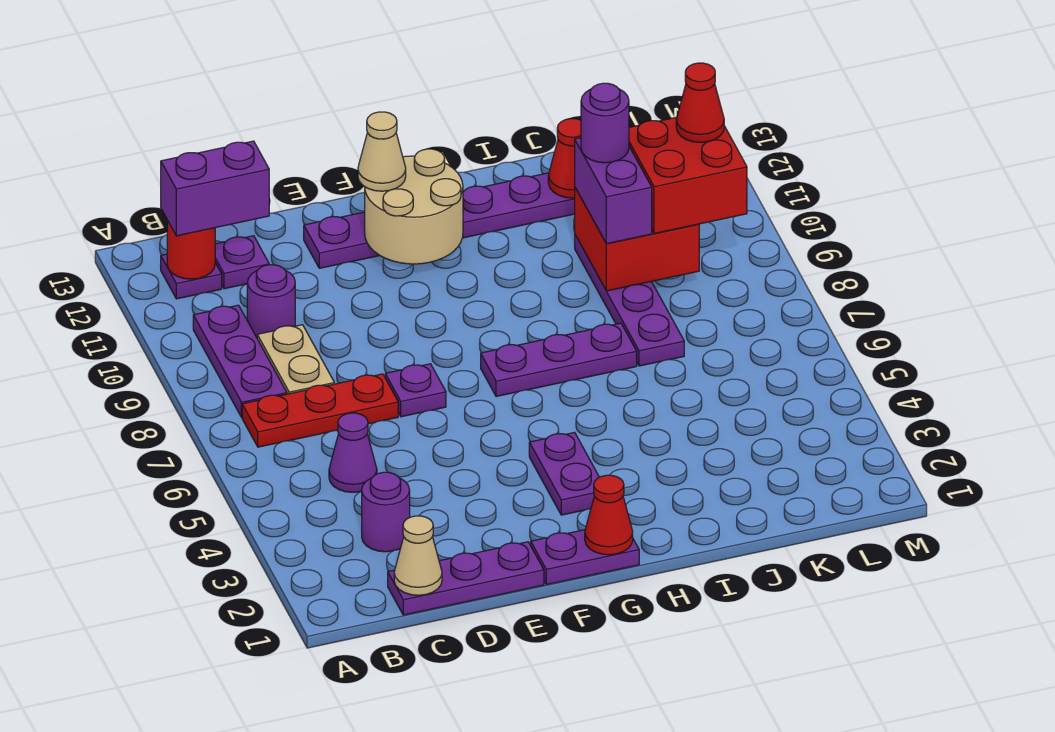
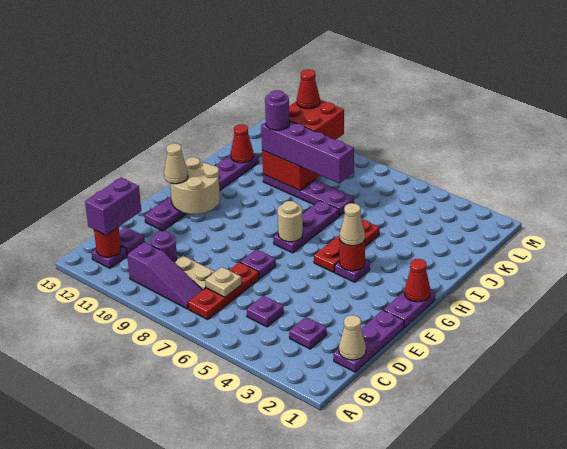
purple plate B8:B10 level 1 -> purple slope B8:B10 level 1 top 10
purple round brick C3 level 1 -> purple plate C3 level 1
purple cone C5 level 1 -> purple plate C5 level 1
none -> tan plate C7 level 2
purple plate G3:G4 level 1 -> purple plate G4 level 1
none -> red round brick G4 level 2
none -> tan cone G4 level 3
none -> red plate G5:I5 level 1
none -> tan round brick G7 level 2
purple brick J9:J10 level 3 -> purple brick J7:J10 level 3

